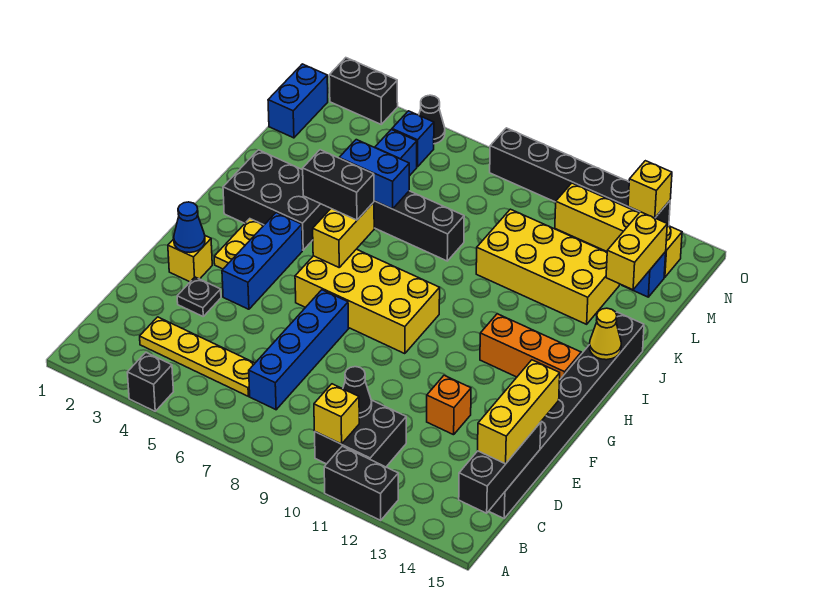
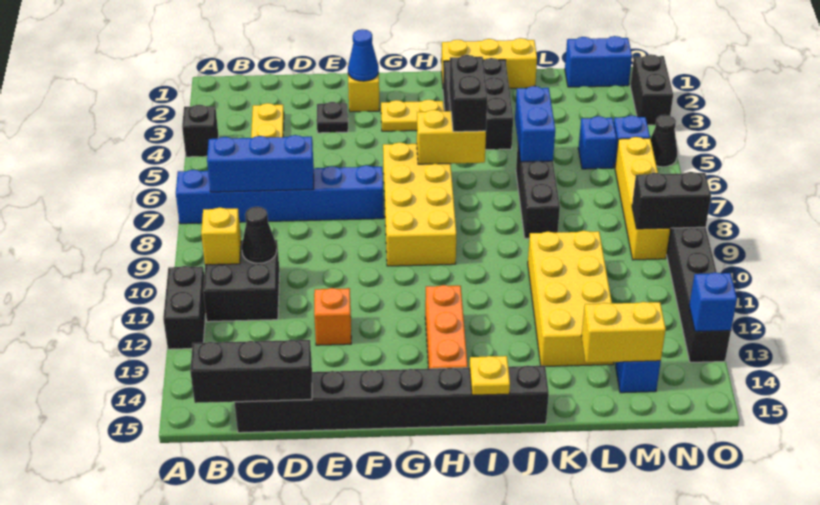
blue brick C7:F7 level 1 -> blue brick A7:F7 level 1
yellow brick C15:E15 level 3 -> yellow brick I1:K1 level 1
blue brick F4:H4 level 1 -> blue brick B7:D7 level 2
yellow cone I15 level 2 -> yellow plate I15 level 2
none -> black brick N9:O9 level 2
yellow brick N11:N14 level 1 -> yellow brick N6:N9 level 1
yellow brick O13 level 2 -> blue brick O13 level 2

